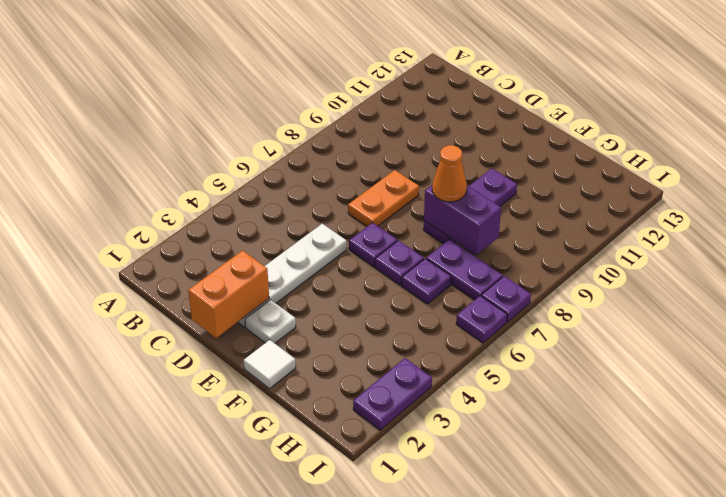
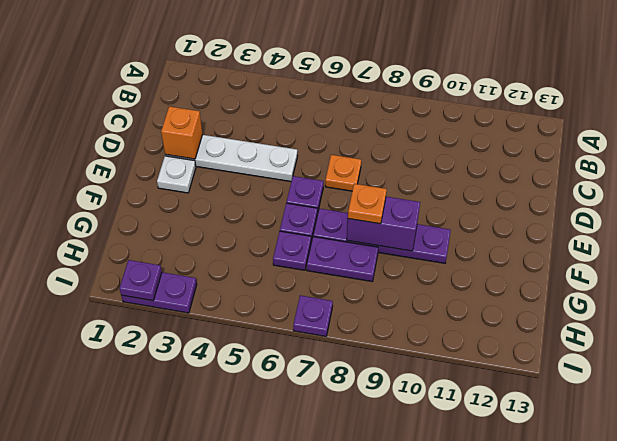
orange brick D1:D2 level 2 -> orange brick D2 level 2
orange plate D7:D8 level 1 -> orange plate D7 level 1
white tile F1 level 1 -> none
purple plate F8:F10 level 1 -> purple plate F7:F10 level 1
purple brick F8:G8 level 2 -> purple brick F8:F9 level 2
orange cone F8 level 3 -> orange plate F8 level 3
purple plate G7:H7 level 1 -> purple plate G7:G8 level 1
purple plate I6 level 1 -> purple plate I2 level 2

